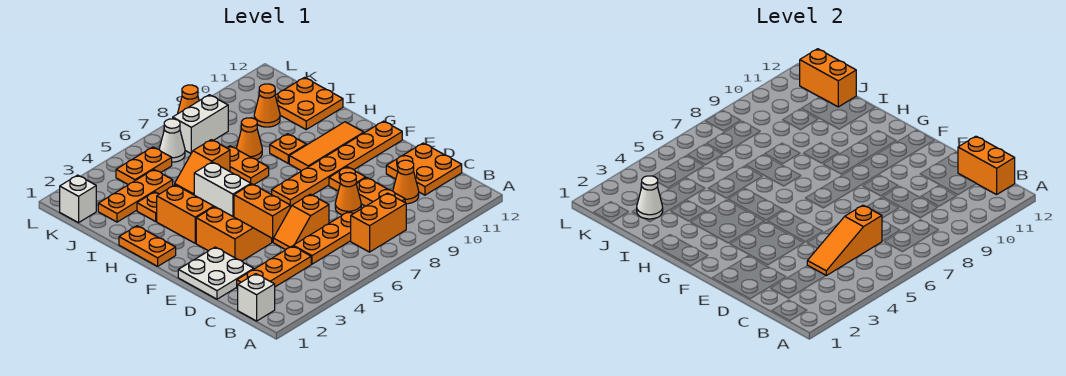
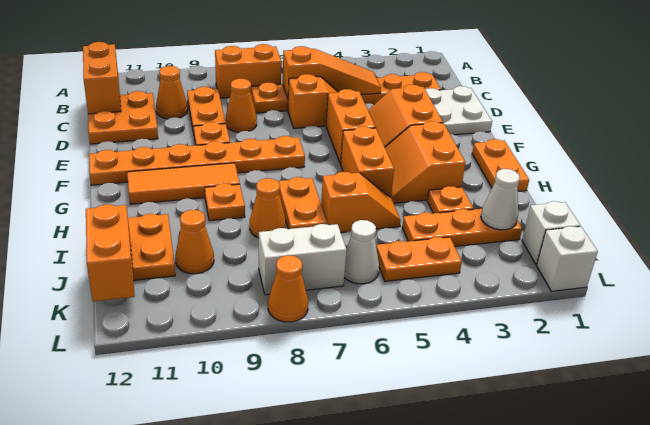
white brick B1 level 1 -> white brick L1 level 1
white brick G5:H5 level 1 -> orange brick G5:H5 level 1

